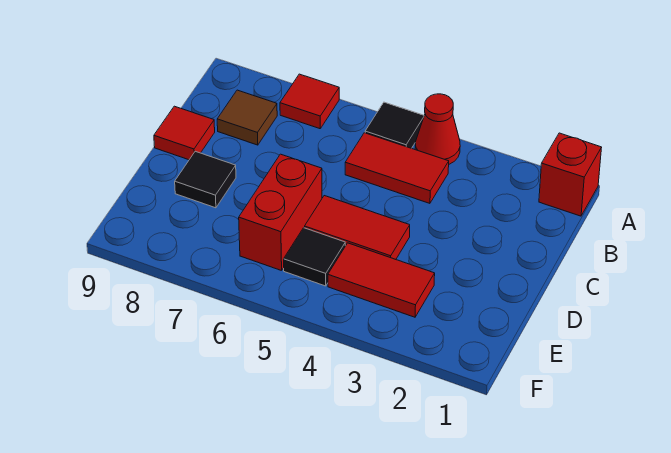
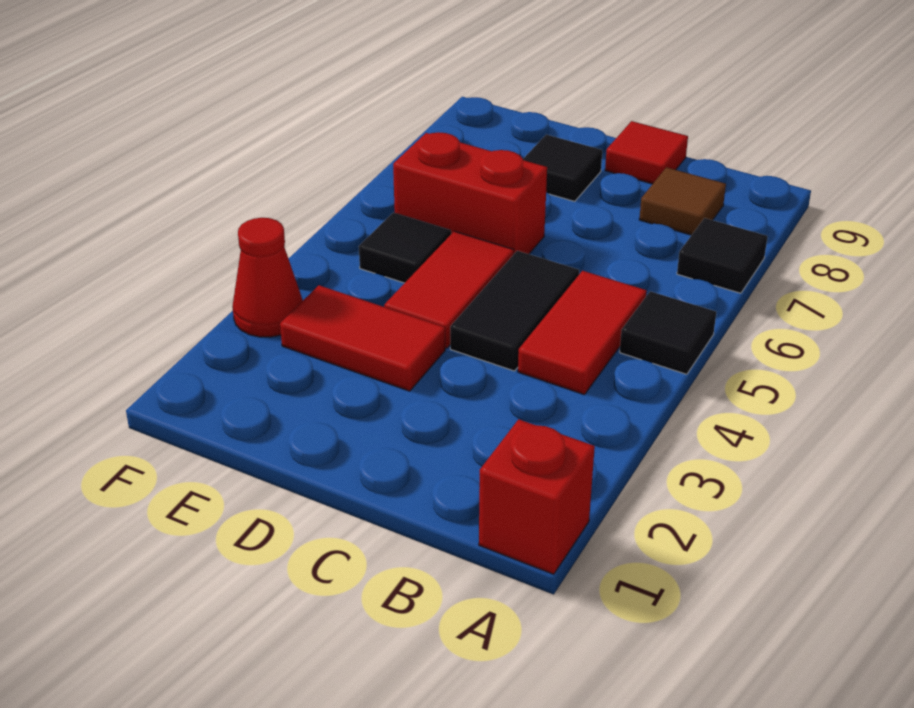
red cone A4 level 1 -> red cone F3 level 1
red tile A7 level 1 -> black tile A7 level 1
none -> black tile C4:C5 level 1
red tile E3:E4 level 1 -> red tile D3:E3 level 1

